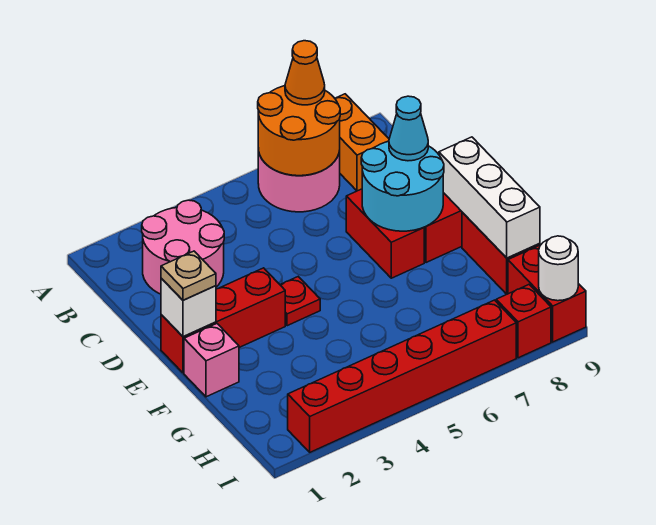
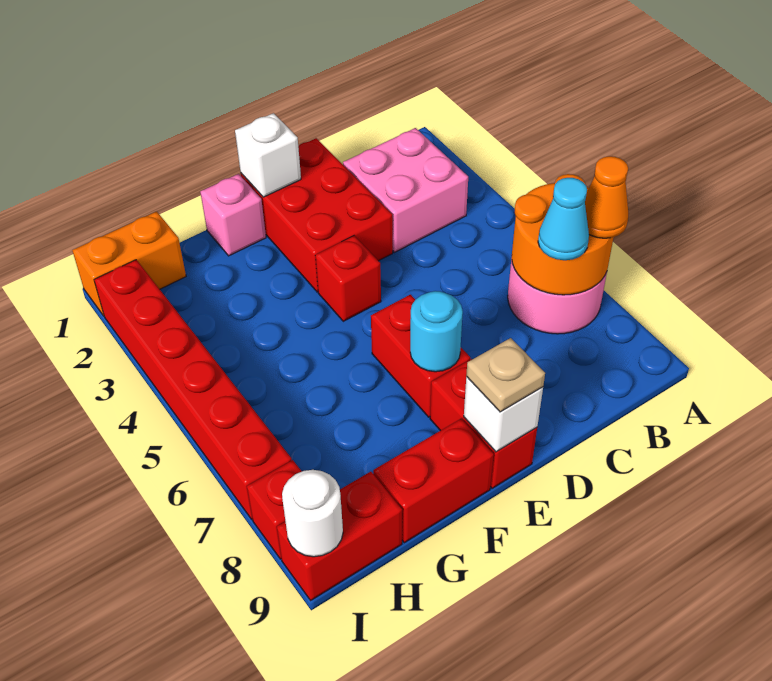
orange brick A8:B8 level 1 -> orange brick H1:I1 level 1
pink round brick B2:C3 level 1 -> pink brick B2:C3 level 1
red brick D7:E7 level 1 -> red brick E6:E7 level 1
cyan round brick D7:E8 level 2 -> cyan round brick E7 level 2
cyan cone D8 level 3 -> cyan cone B7 level 3
red brick E1:E3 level 1 -> red brick D1:E3 level 1
tan plate E1 level 3 -> tan plate E9 level 3
red plate E4 level 1 -> red brick E4 level 1
white brick E9:G9 level 2 -> white brick E9 level 2

